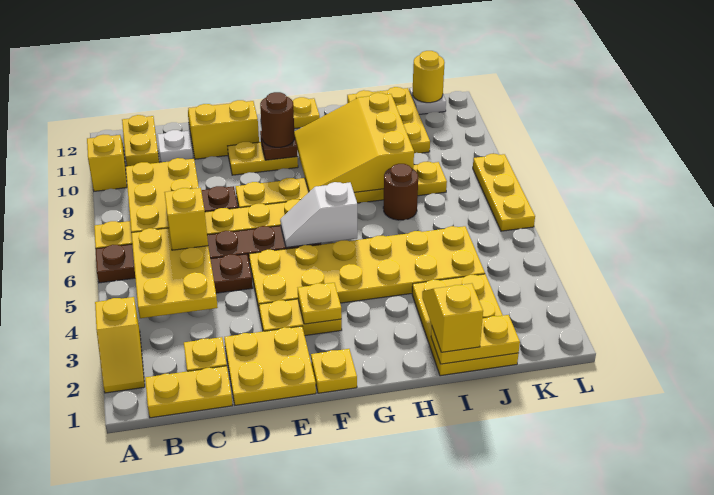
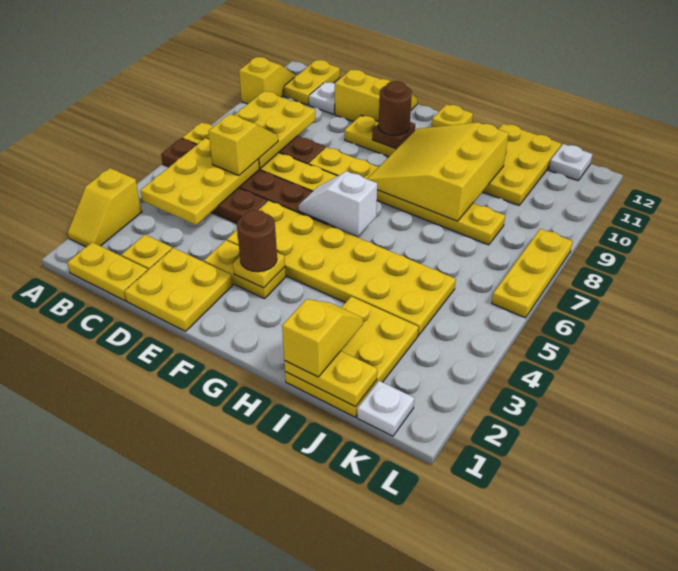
yellow plate F1 level 1 -> none
brown round brick I7 level 1 -> brown round brick F3 level 3
none -> white plate K1 level 1
yellow round brick K12 level 2 -> none

